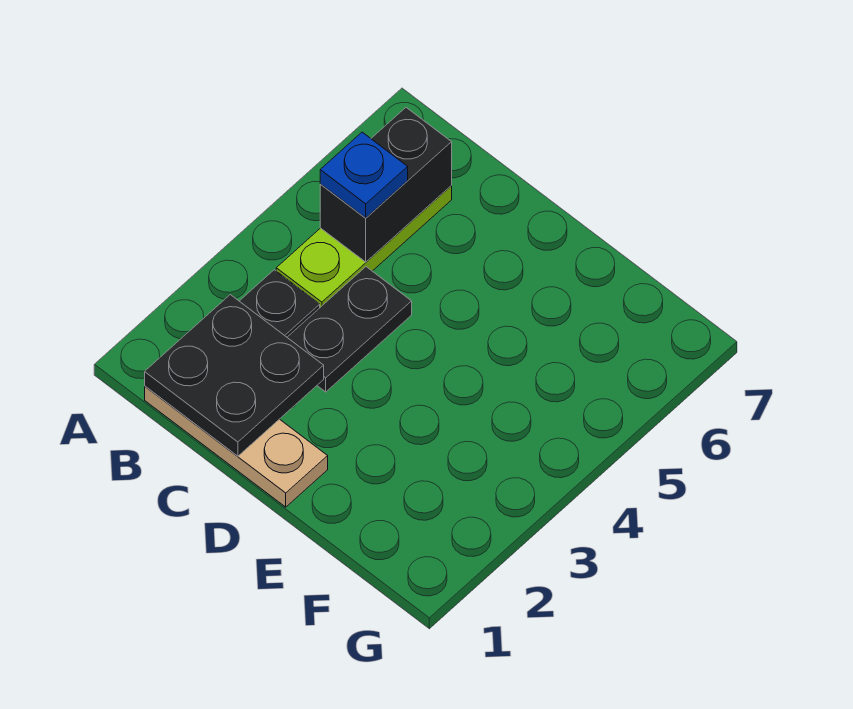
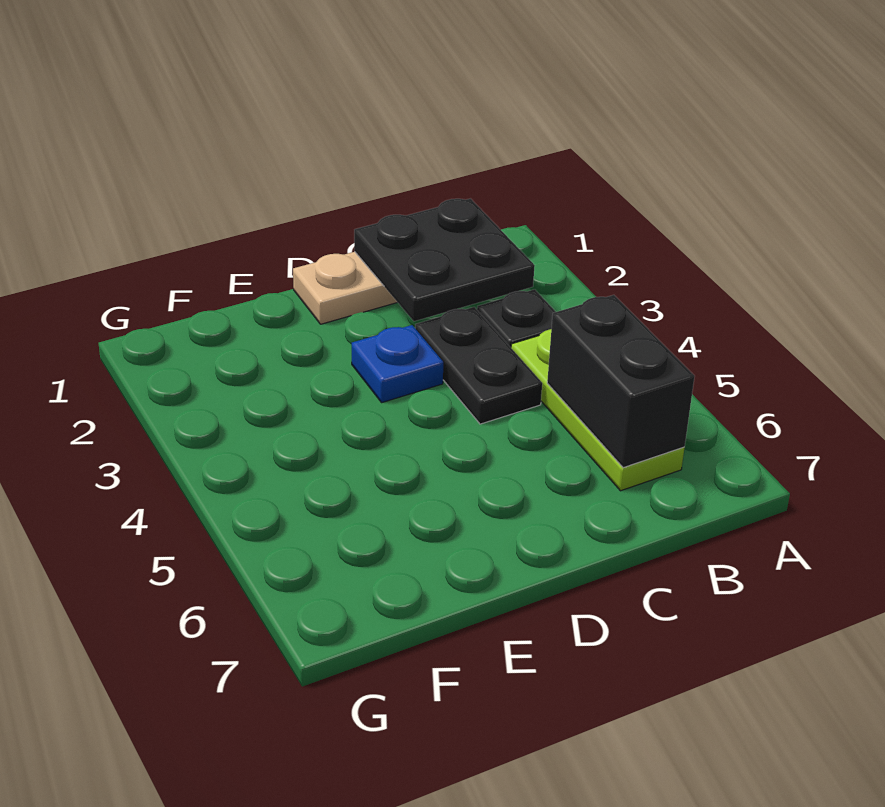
blue plate B5 level 3 -> blue plate D3 level 1

